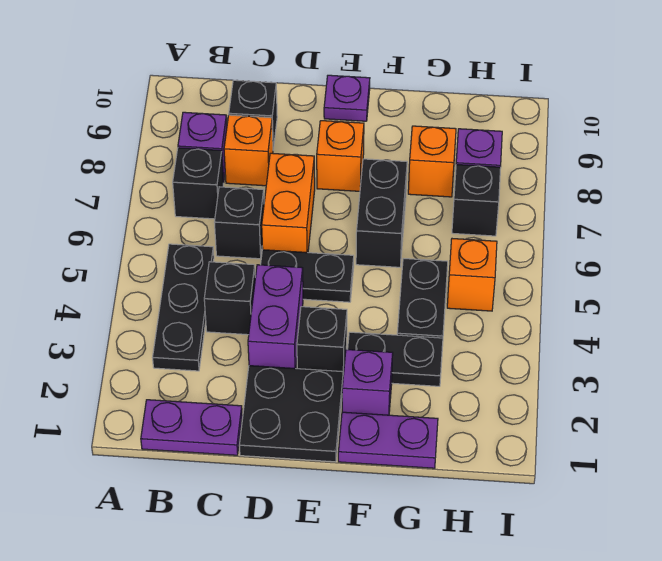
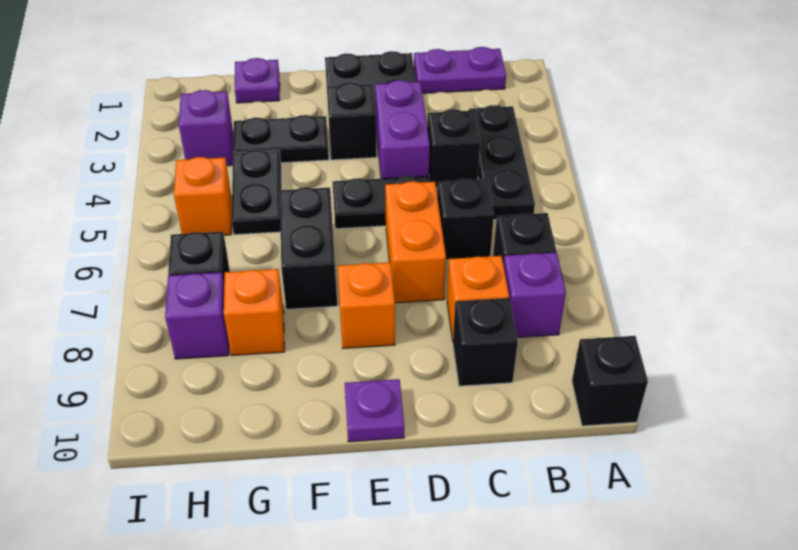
none -> black brick A10 level 1
purple plate F1:G1 level 1 -> purple plate G1 level 1
purple brick F2 level 1 -> purple brick H3 level 1

